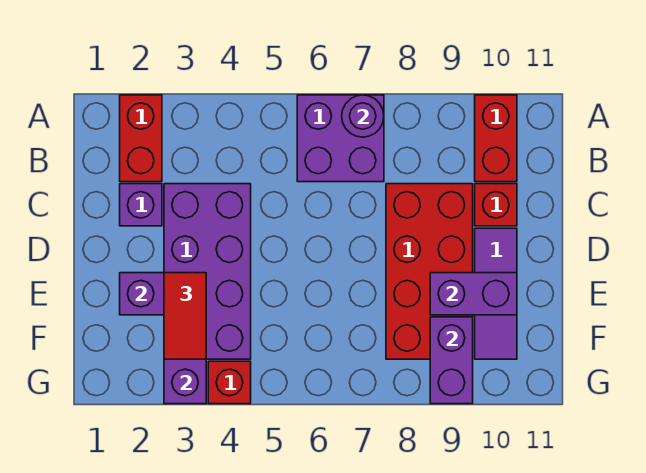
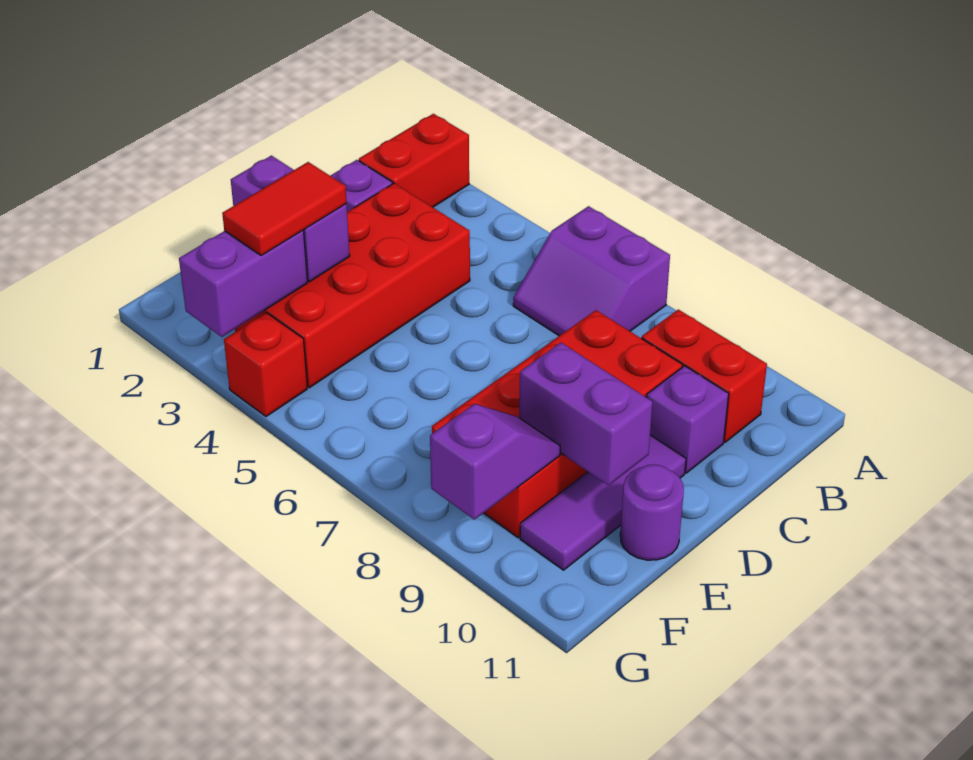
purple brick A6:B7 level 1 -> purple slope A6:B7 level 1 top A
purple round brick A7 level 2 -> purple round brick E11 level 1
red brick A10:B10 level 1 -> red brick B9:B10 level 1
purple brick C3:F4 level 1 -> red brick C3:F4 level 1
red brick C10 level 1 -> purple brick C10 level 1
purple brick F9:G9 level 2 -> purple slope F9:G9 level 2 top G

